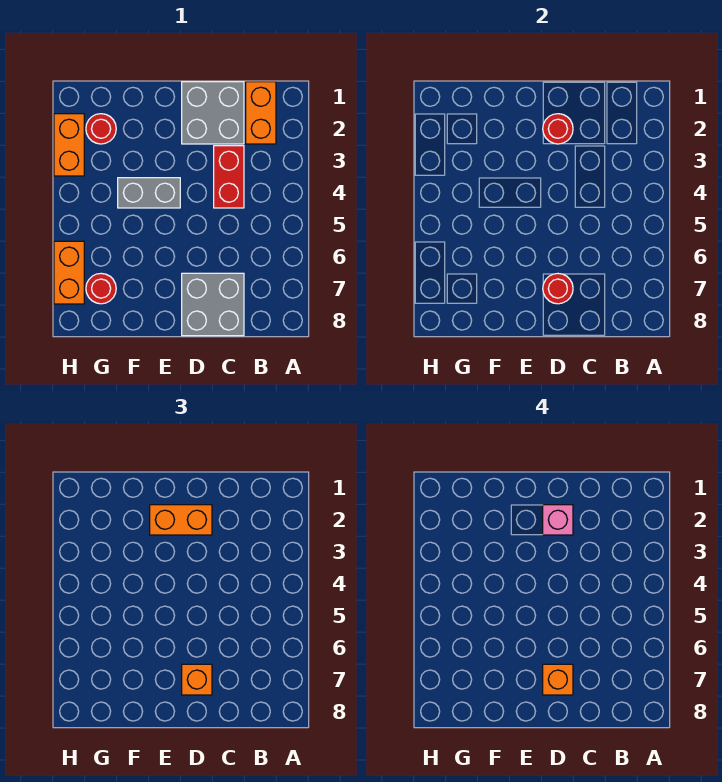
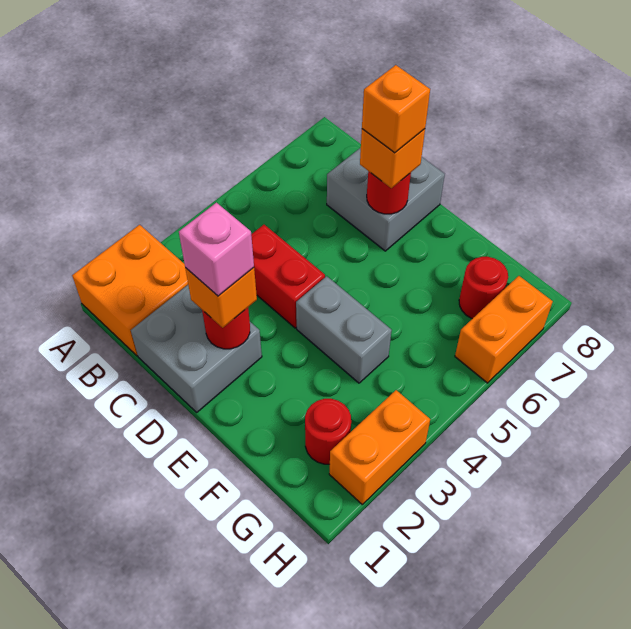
orange brick B1:B2 level 1 -> orange brick A1:B2 level 1
red brick C3:C4 level 1 -> red brick C4:D4 level 1
orange brick D2:E2 level 3 -> orange brick D2 level 3

